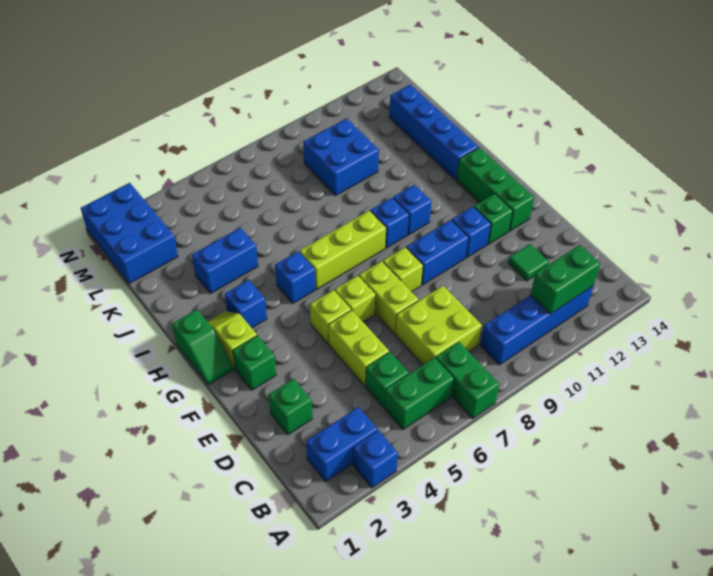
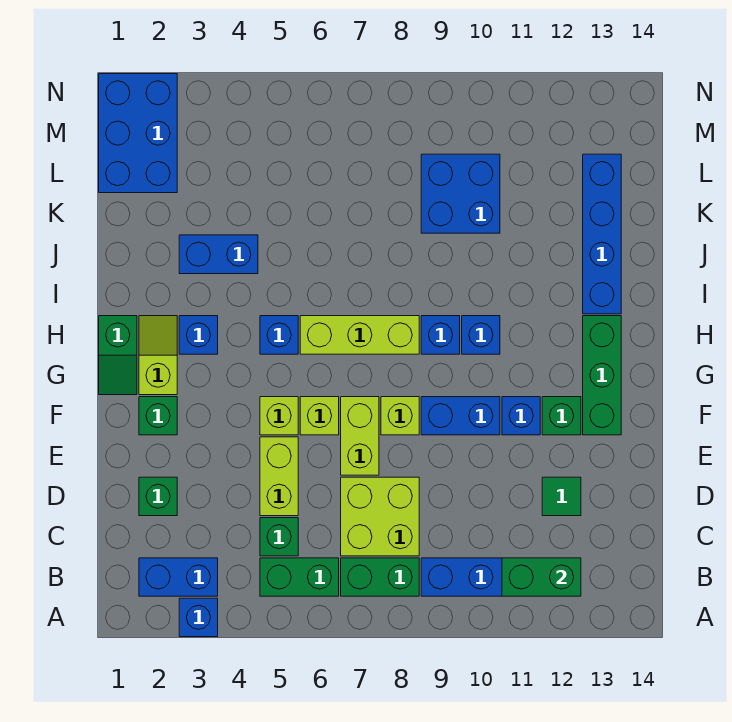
green brick A7:B7 level 1 -> green brick B7:B8 level 1

